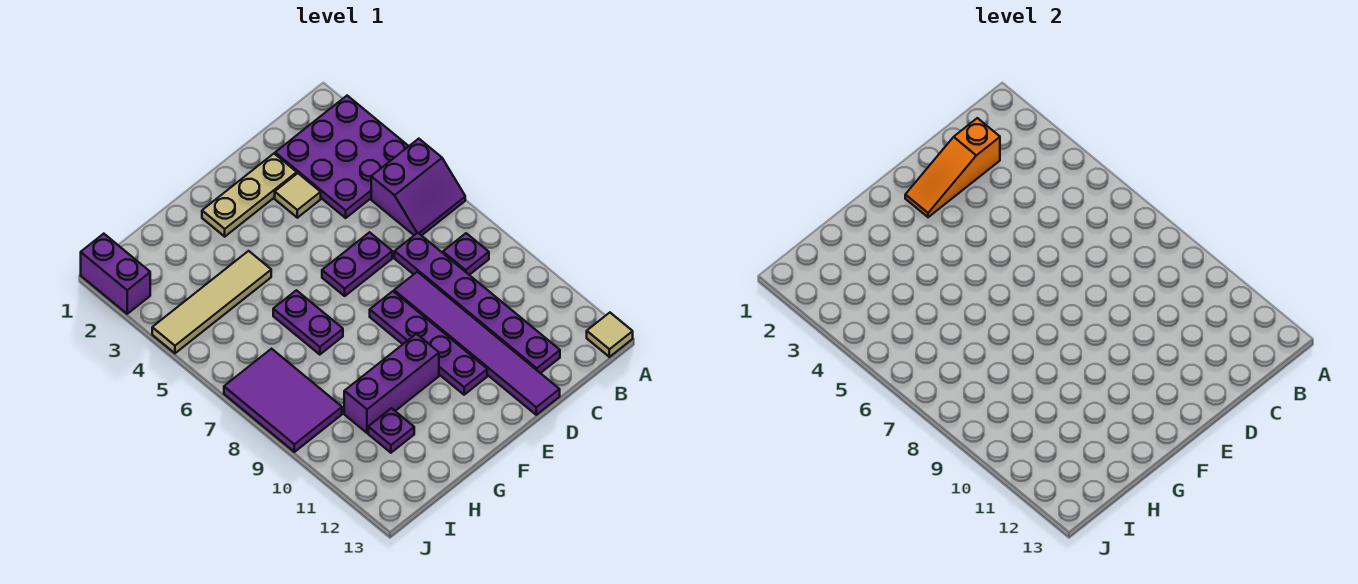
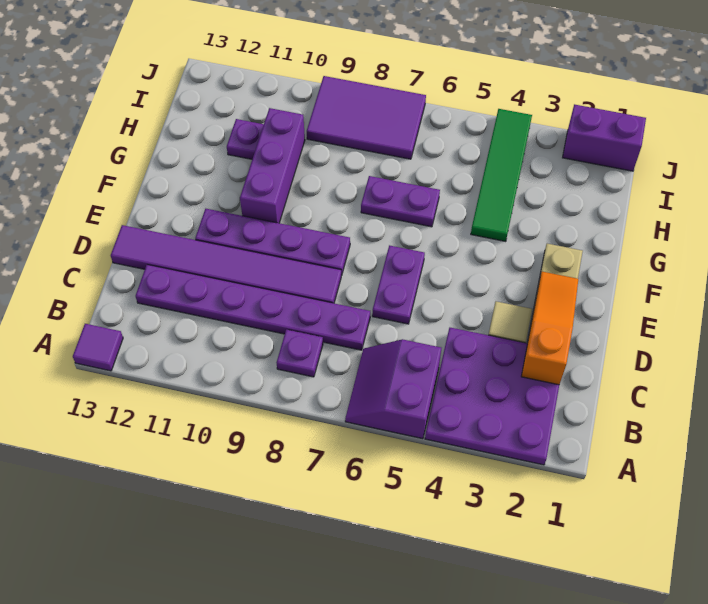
tan tile A13 level 1 -> purple tile A13 level 1
tan tile G4:J4 level 1 -> green tile G4:J4 level 1

